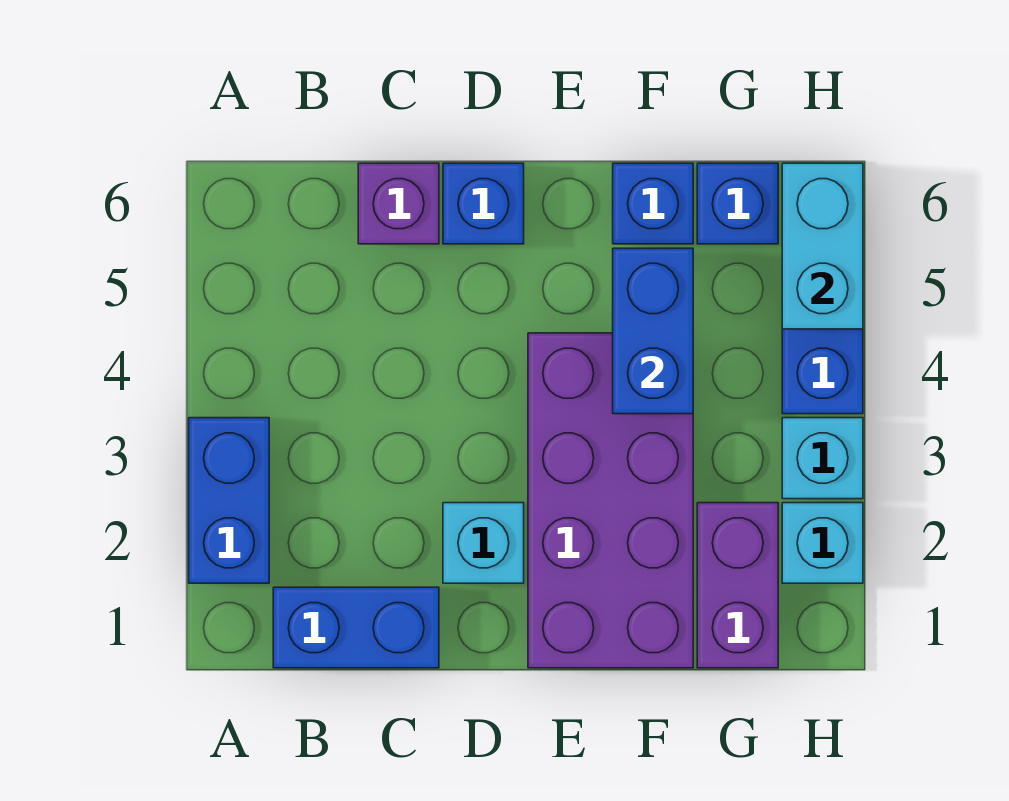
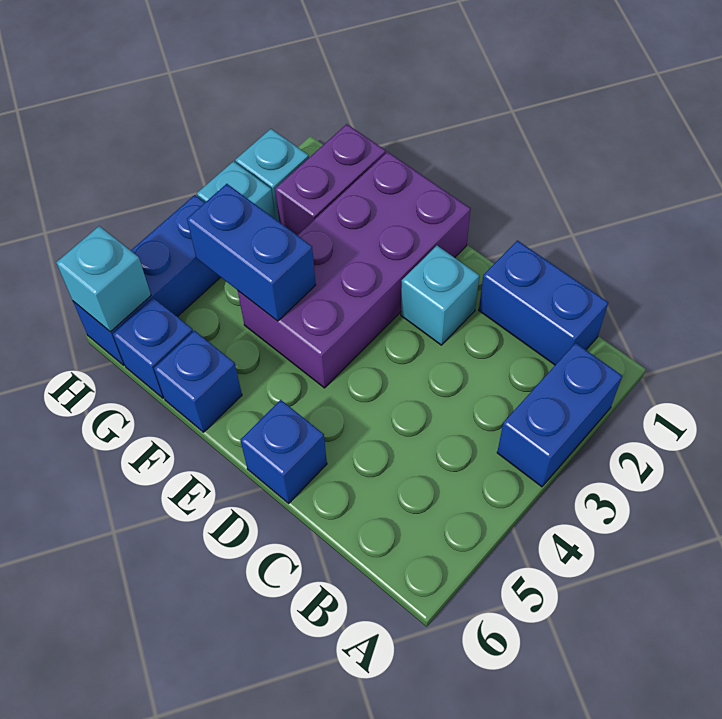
purple brick C6 level 1 -> none
blue brick F4:F5 level 2 -> blue brick F4:G4 level 2
cyan brick H5:H6 level 2 -> cyan brick H6 level 2

